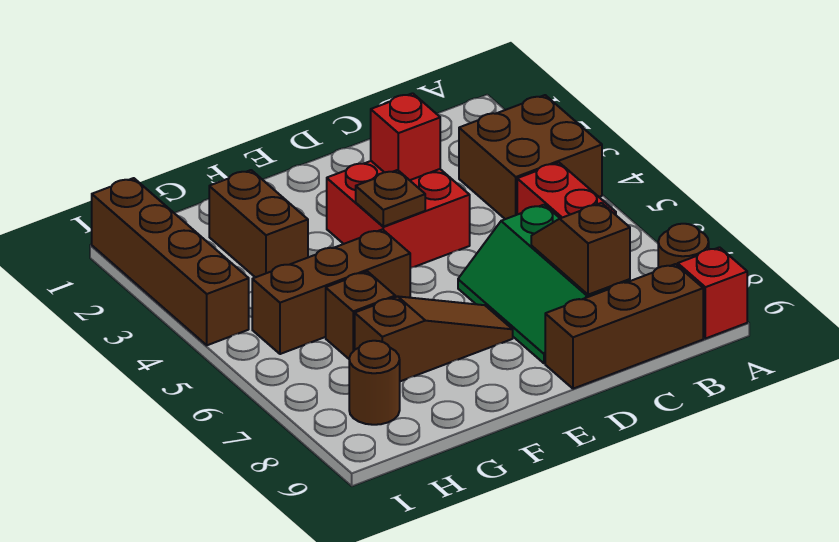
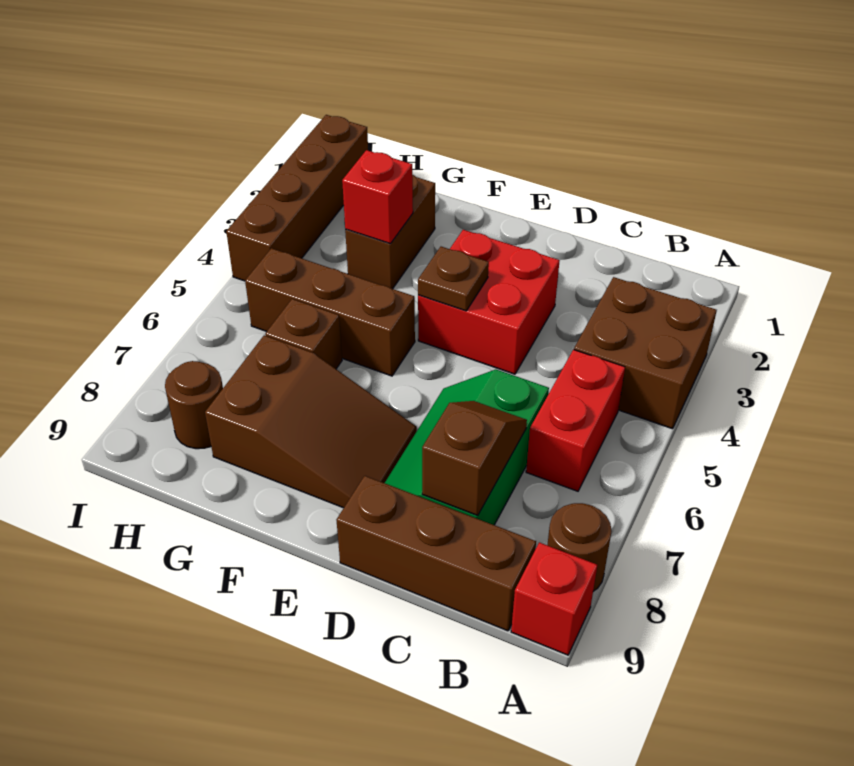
red brick D3 level 2 -> red brick G3 level 2
brown slope E7:G7 level 1 top G -> brown slope E7:G8 level 1 top G

